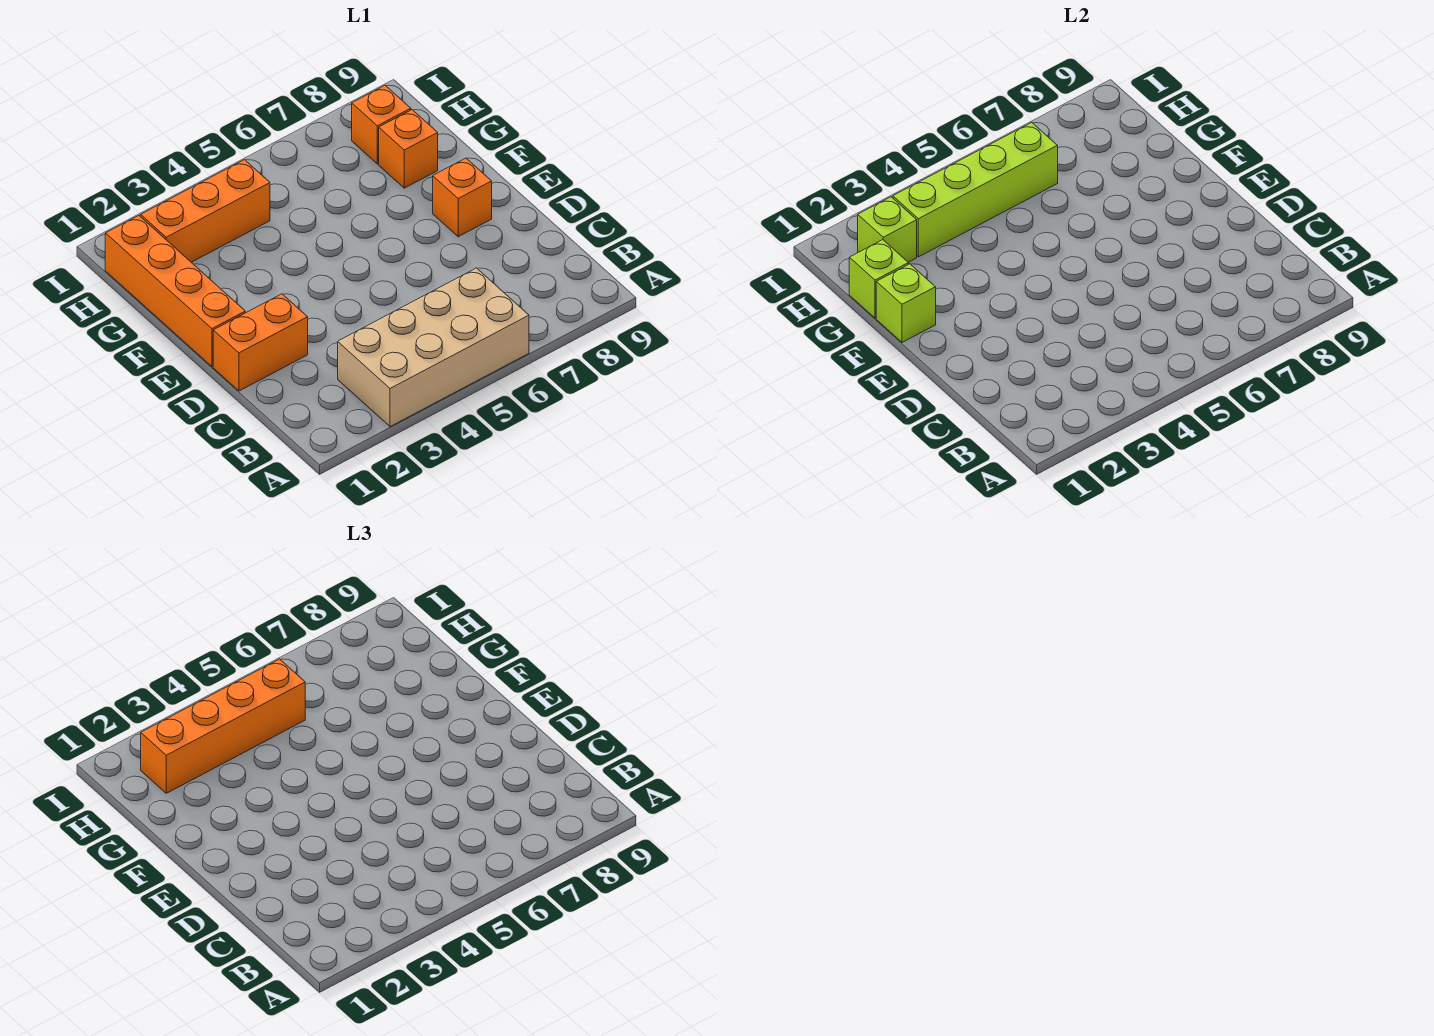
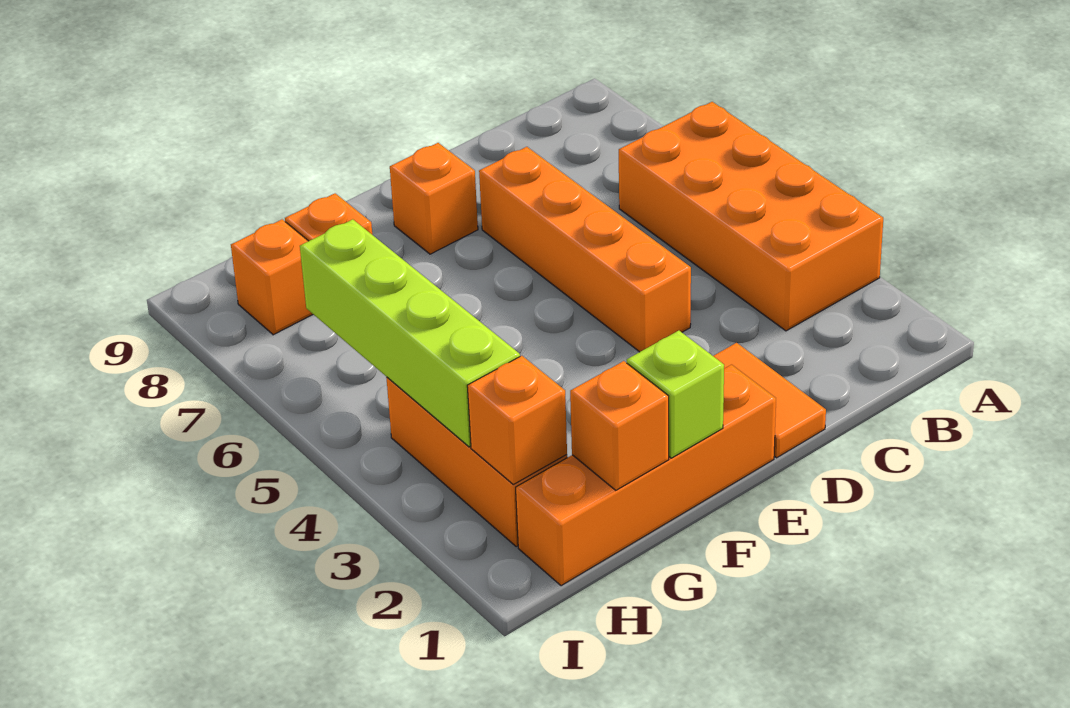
tan brick A3:B6 level 1 -> orange brick A3:B6 level 1
orange brick D1:D2 level 1 -> orange tile D1:D2 level 1
lime brick G1 level 2 -> orange brick G1 level 2
lime brick H2 level 2 -> orange brick H2 level 2
orange brick H2:H5 level 3 -> orange brick D4:D7 level 1

